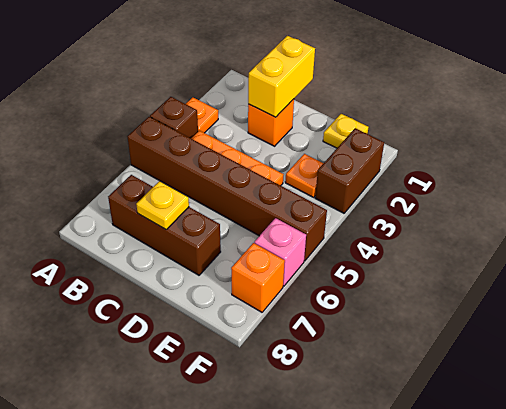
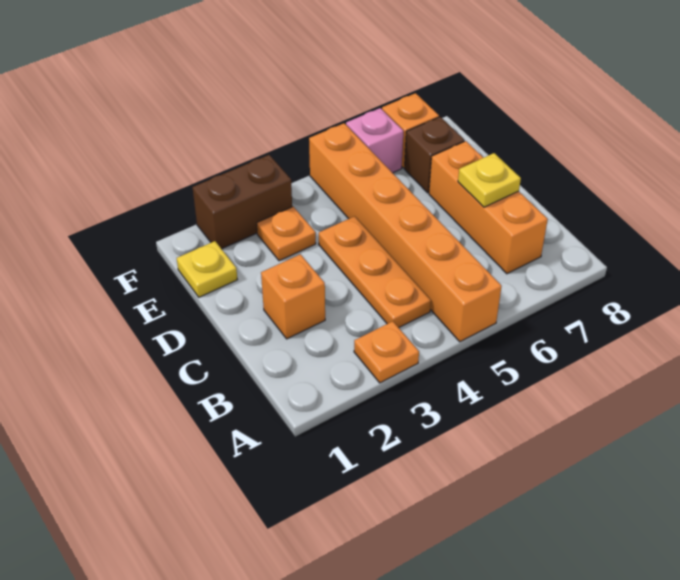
brown brick A4 level 1 -> brown brick E7 level 1
brown brick A5:F5 level 1 -> orange brick A5:F5 level 1
brown brick B7:D7 level 1 -> orange brick B7:D7 level 1
yellow brick C1:C2 level 2 -> none

